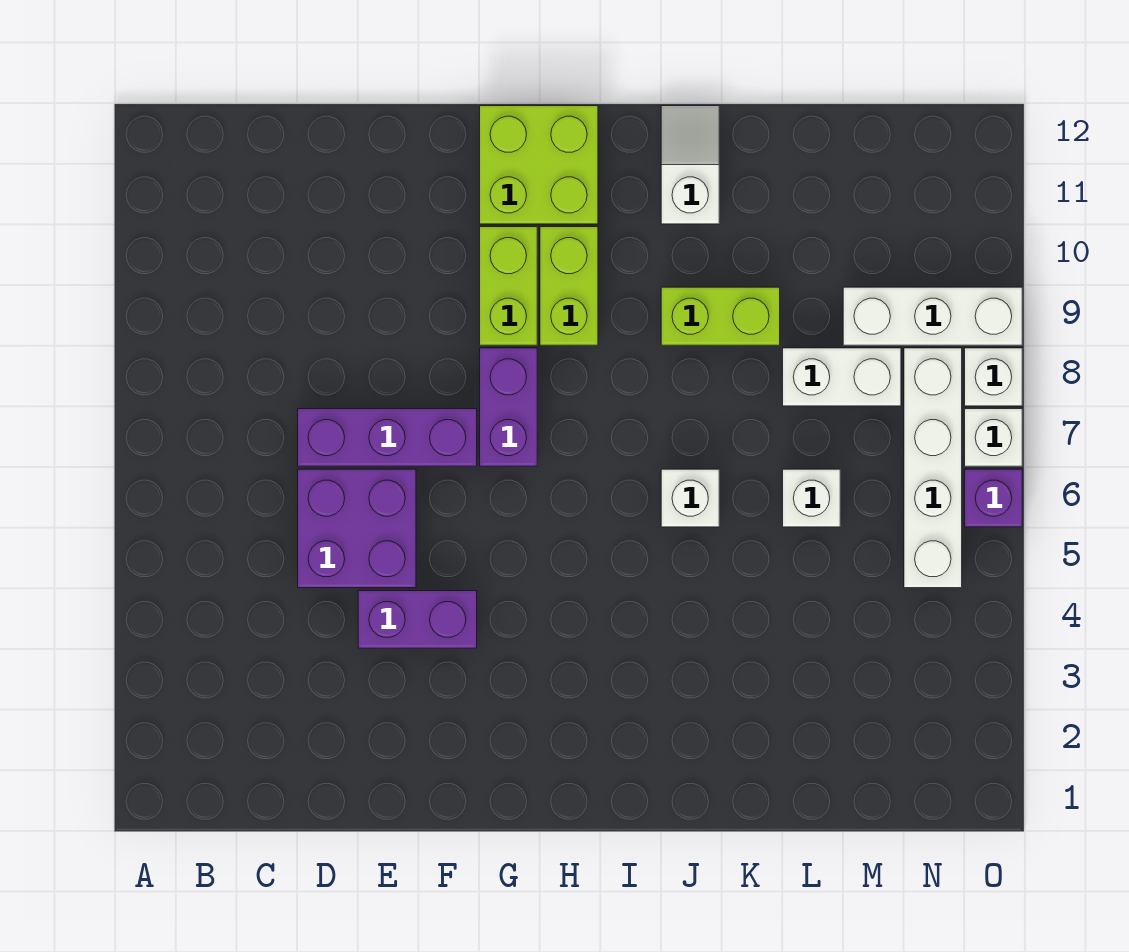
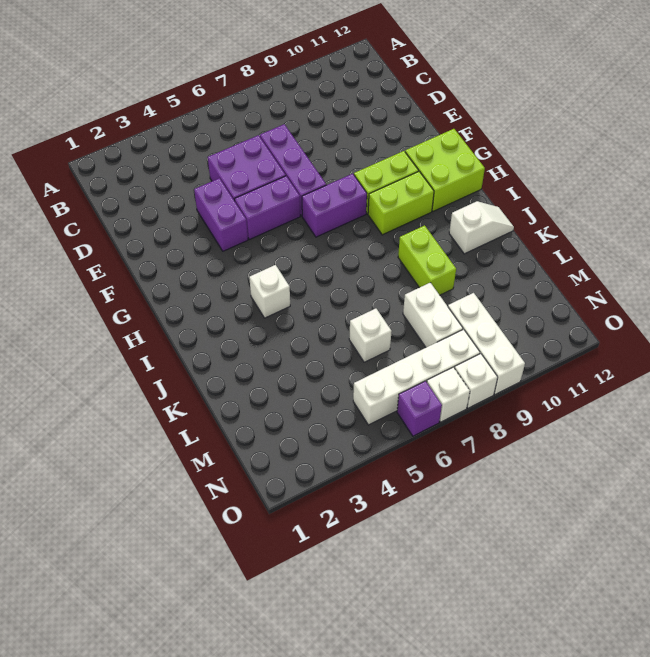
none -> purple brick F5:F6 level 1
white brick J6 level 1 -> white brick I4 level 1

